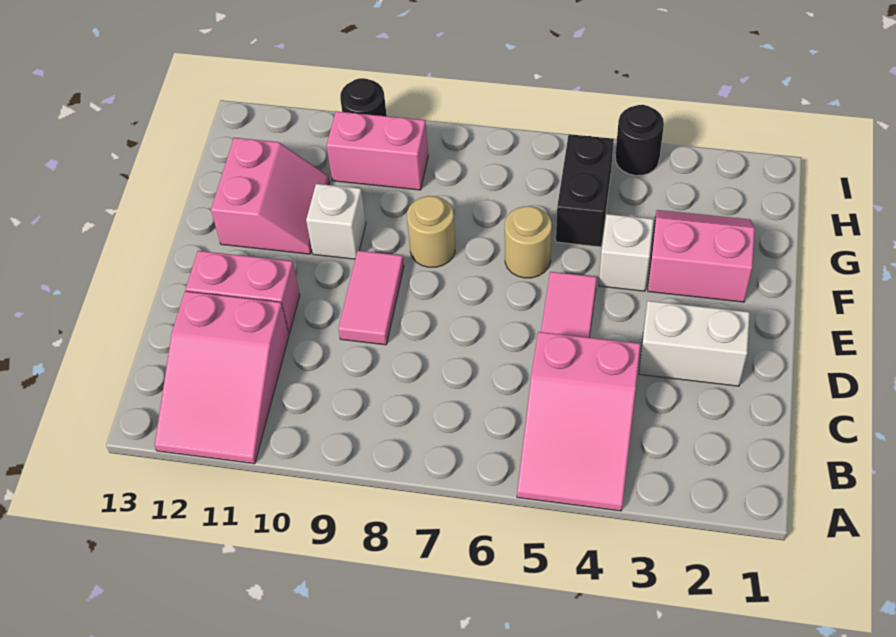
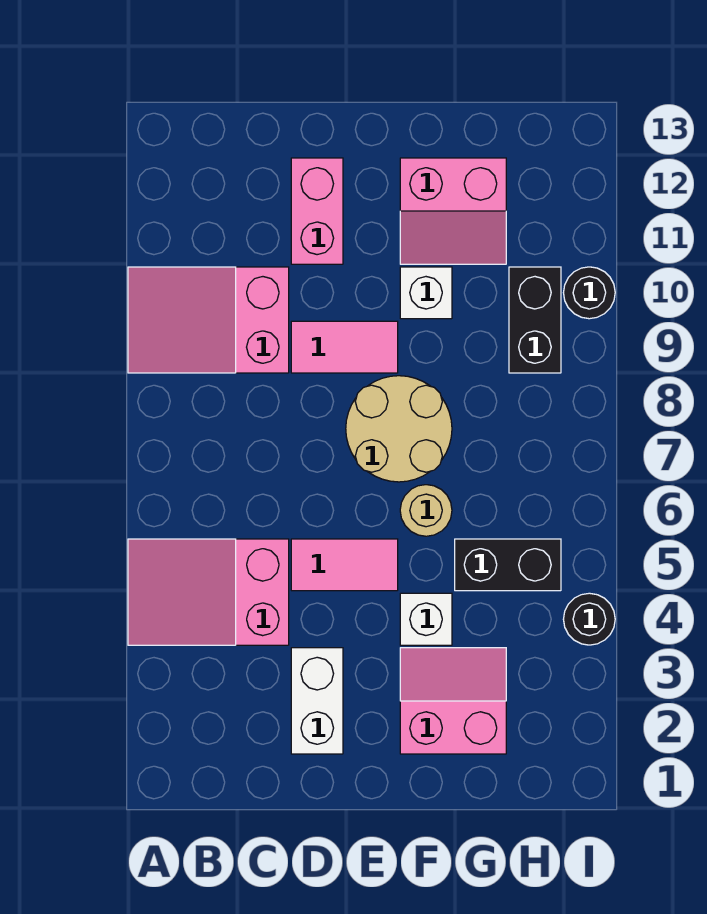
pink slope A11:C12 level 1 top C -> pink slope A9:C10 level 1 top C
pink slope F2:G3 level 1 top F -> pink slope F2:G3 level 1 top 2
tan round brick F8 level 1 -> tan round brick E7:F8 level 1
pink brick H9:H10 level 1 -> black brick H9:H10 level 1

